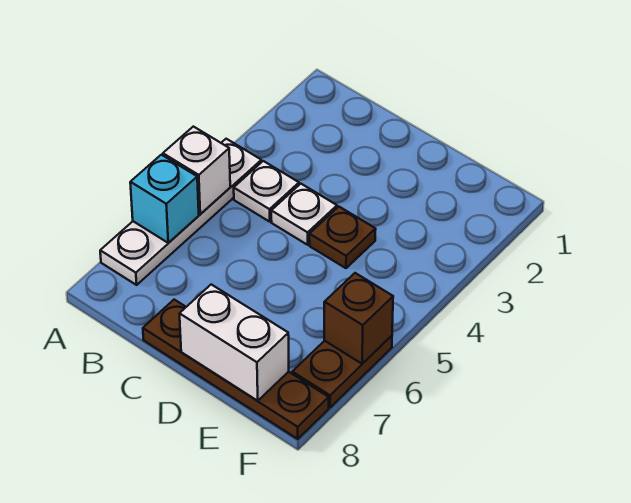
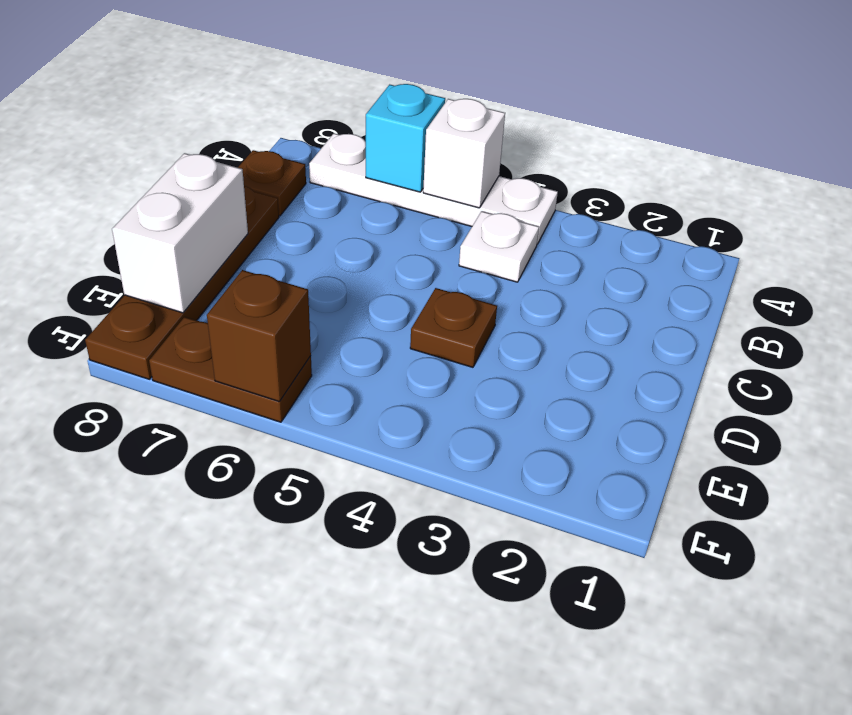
none -> brown plate B8 level 1
white plate C4 level 1 -> none

